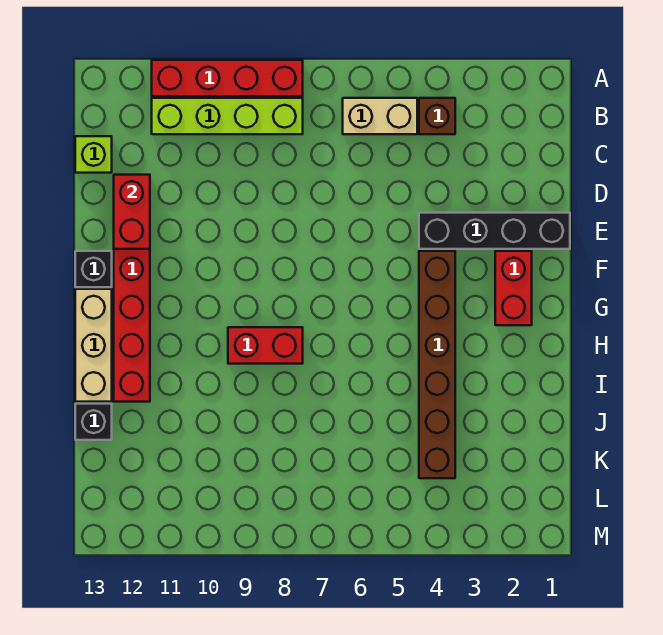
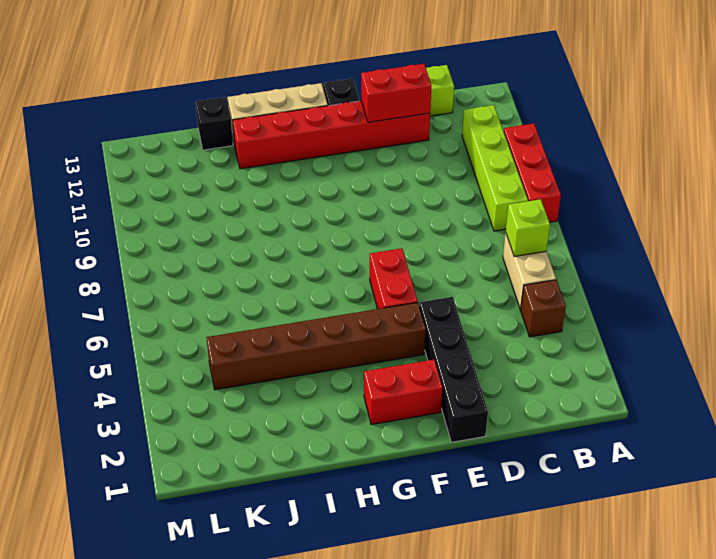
red brick A8:A11 level 1 -> red brick A8:A10 level 1
none -> lime brick B6 level 2
red brick H8:H9 level 1 -> red brick F5:F6 level 1

